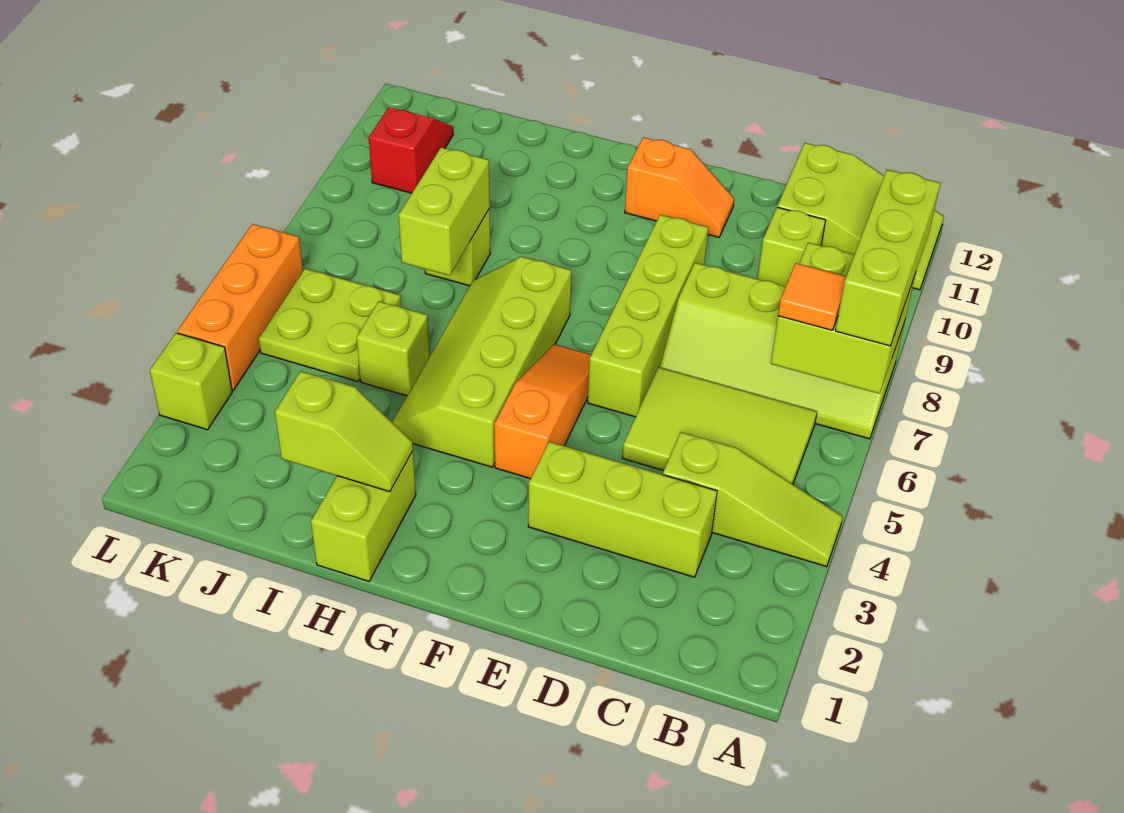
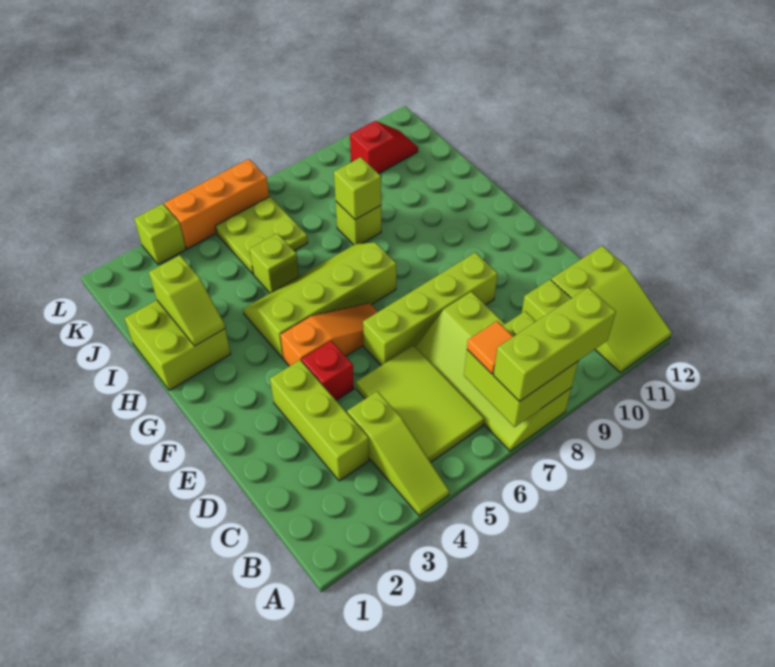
none -> red brick E4 level 1
orange slope E11:F11 level 1 top F -> none
lime brick H1:H2 level 1 -> lime brick H1:I2 level 1
lime brick I7:I8 level 2 -> lime brick I8 level 2

